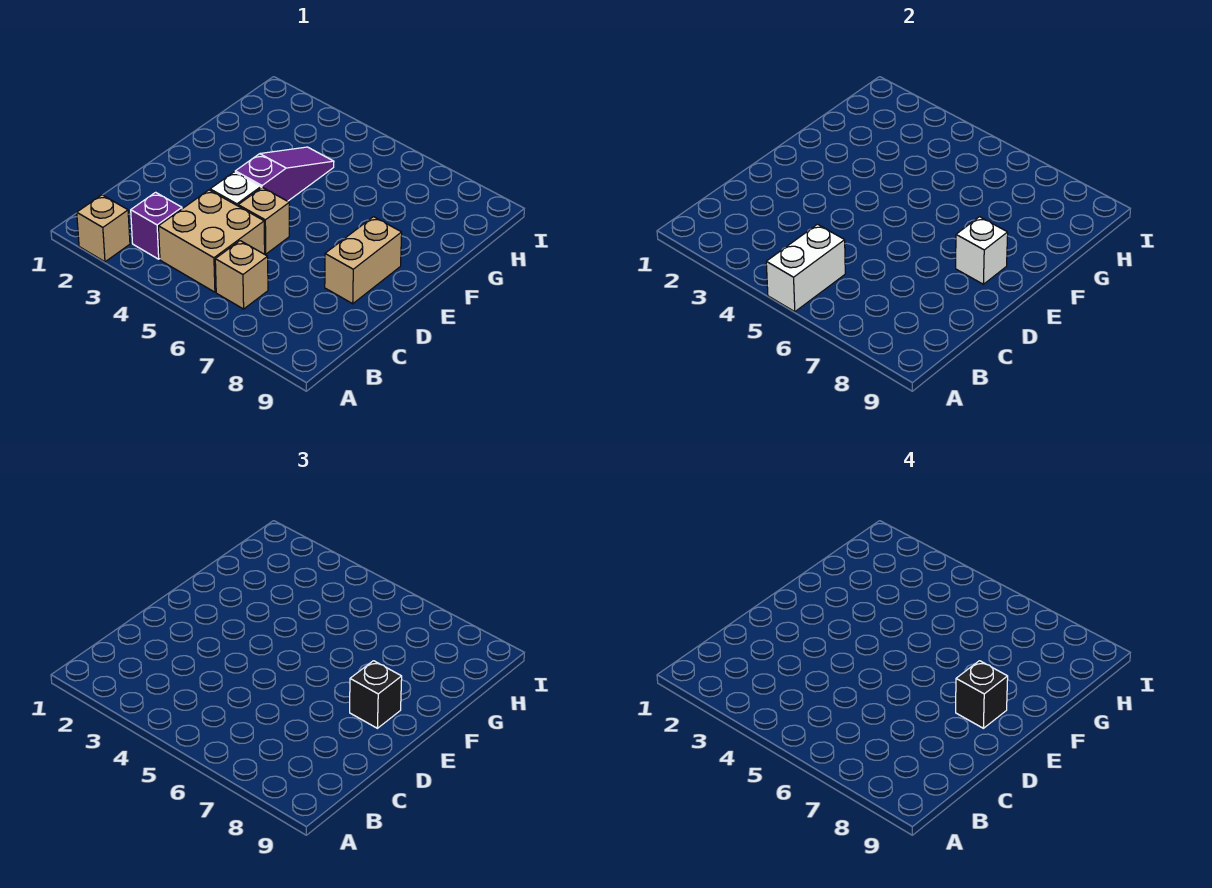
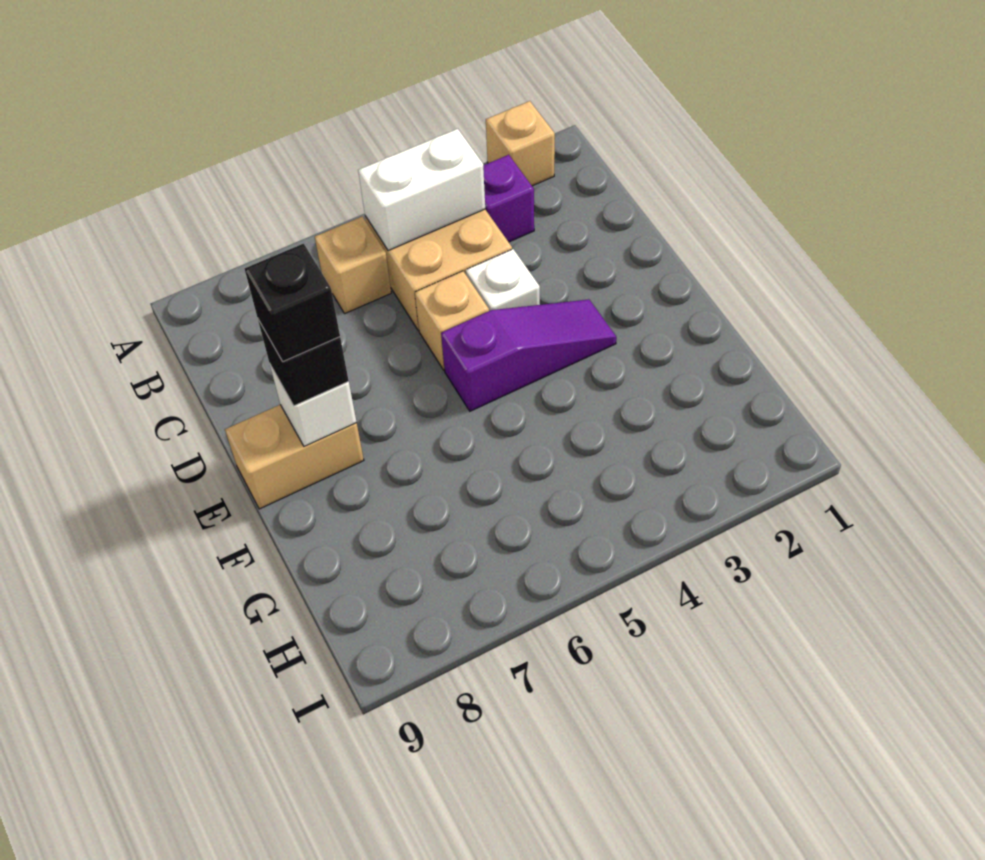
white brick A5:B5 level 2 -> white brick B4:B5 level 2
tan brick D8:E8 level 1 -> tan brick E8:E9 level 1
purple slope E4:G4 level 1 top E -> purple slope E3:E5 level 1 top 5

